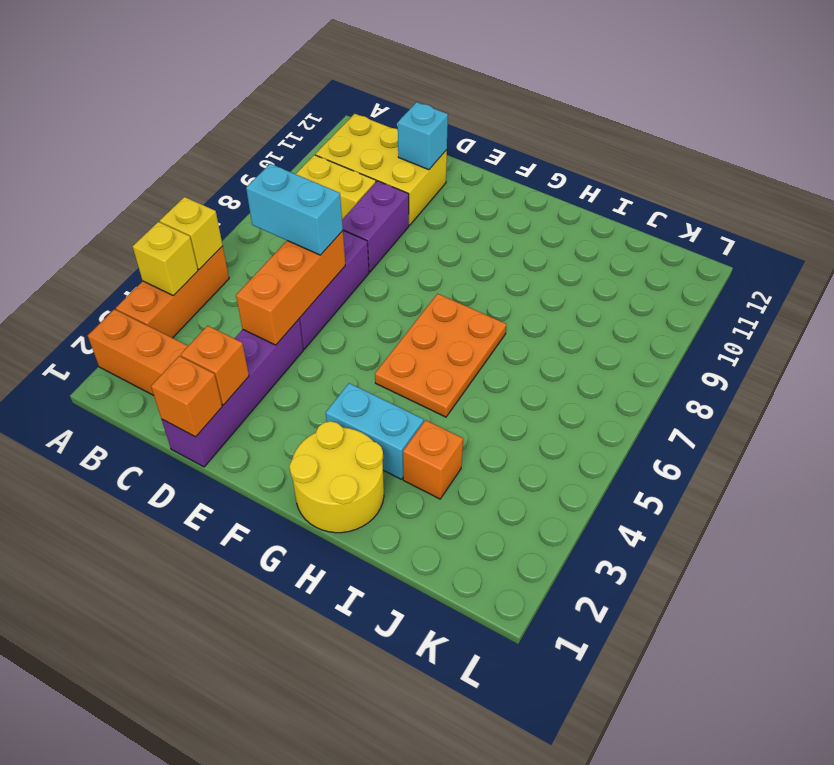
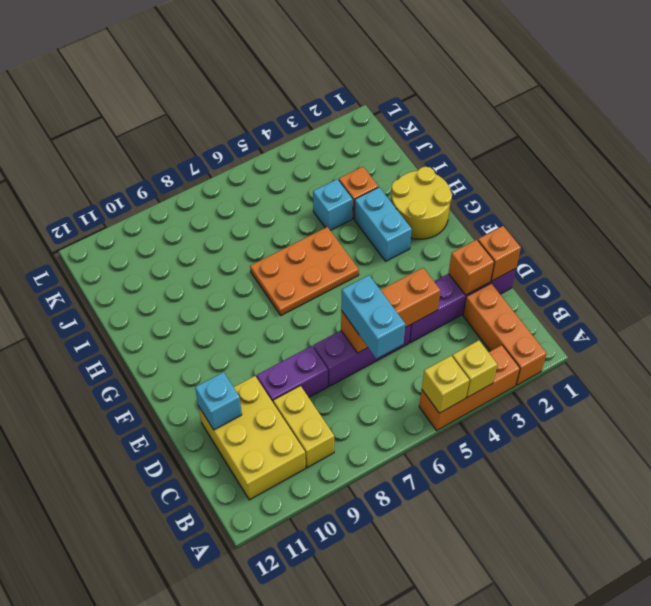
none -> cyan brick I4 level 1

